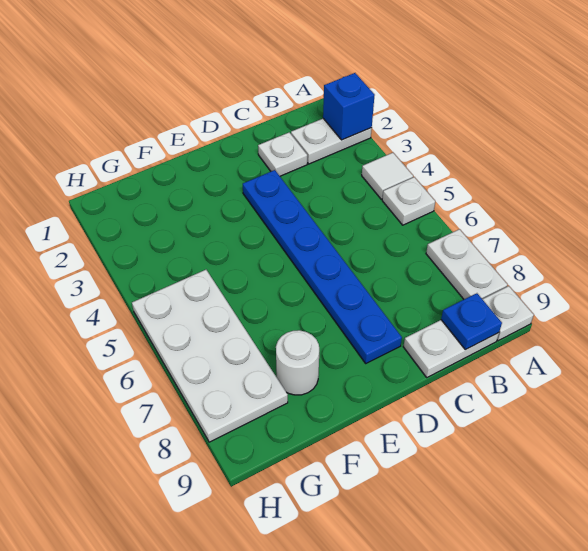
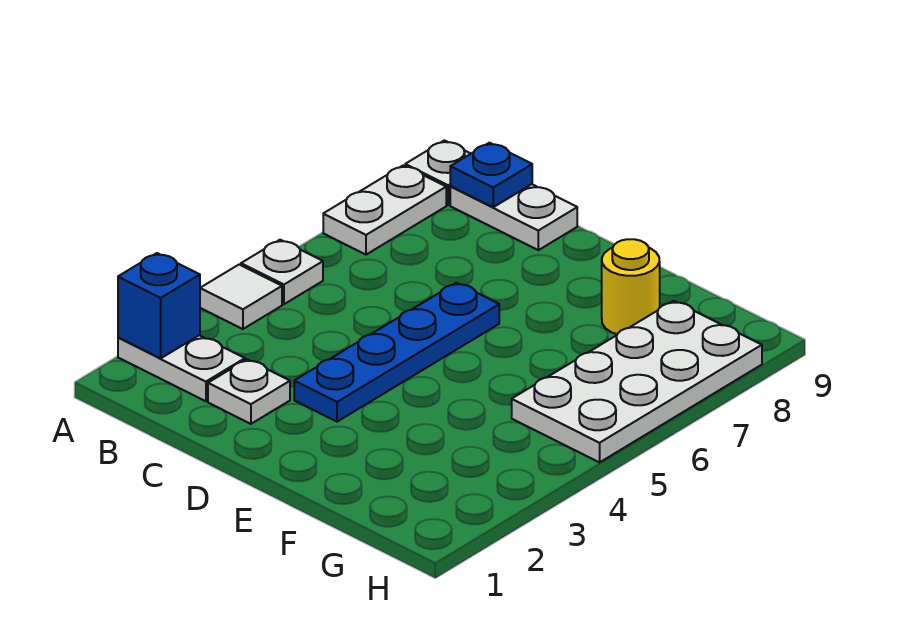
blue plate D3:D8 level 1 -> blue plate D3:D6 level 1
white round brick F8 level 1 -> yellow round brick F8 level 1

